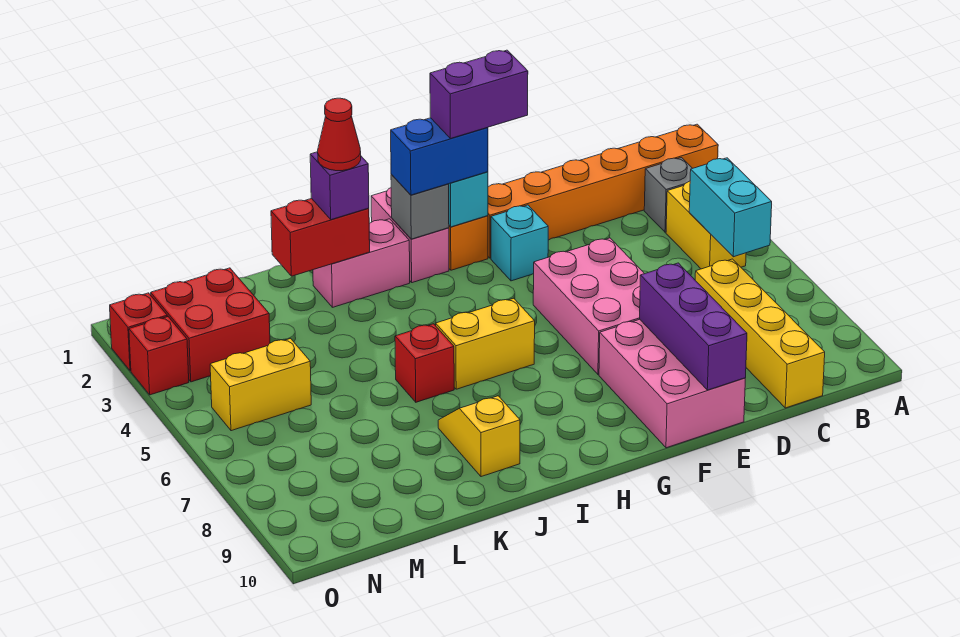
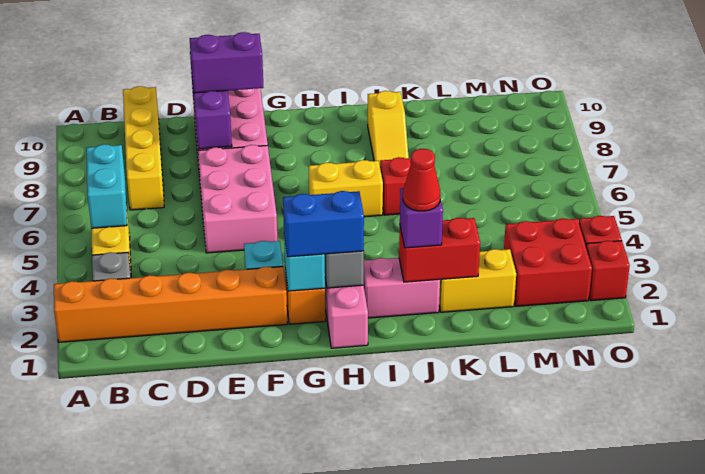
purple brick F2:G2 level 4 -> purple brick E9:F9 level 3
yellow brick M5:N5 level 1 -> yellow brick K2:L2 level 1

